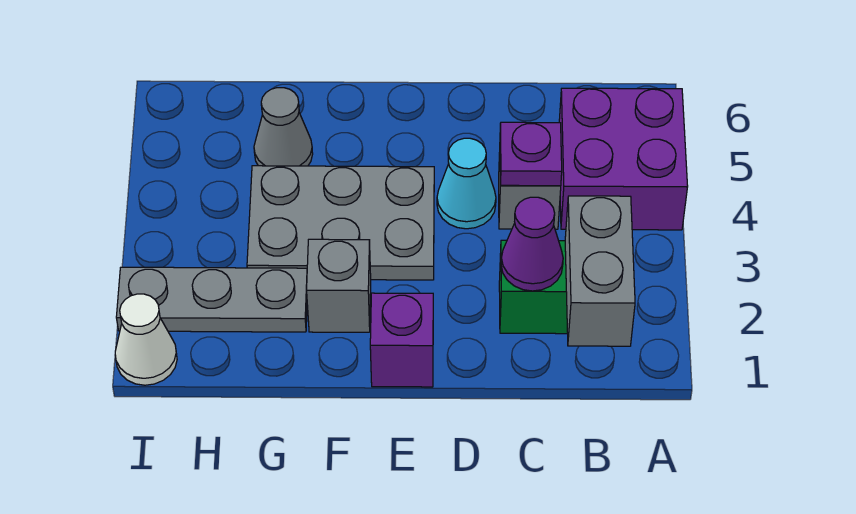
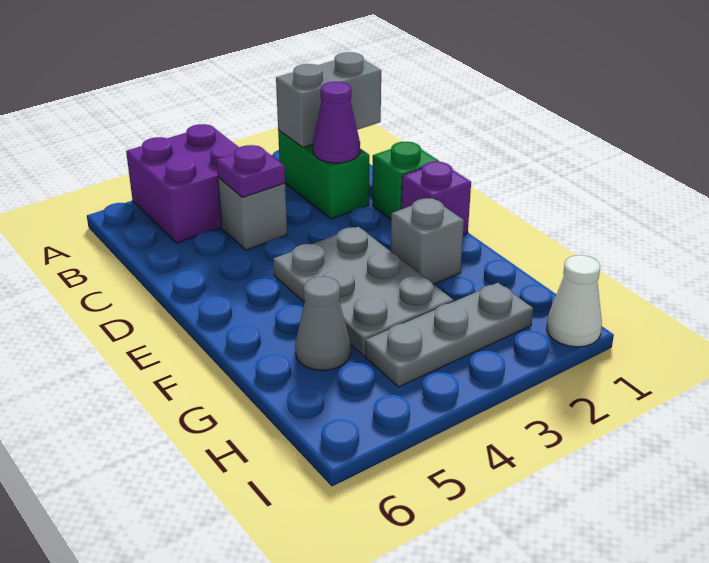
none -> green brick D1 level 1
cyan cone D4 level 1 -> none
grey plate G2:I2 level 1 -> grey plate H2:H4 level 1

